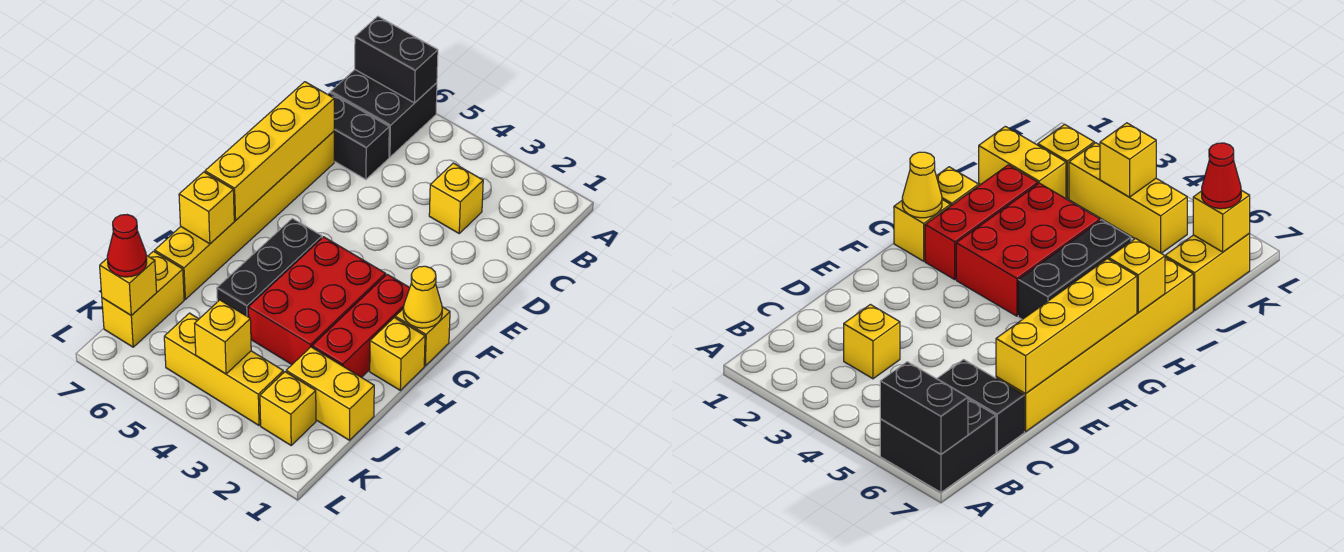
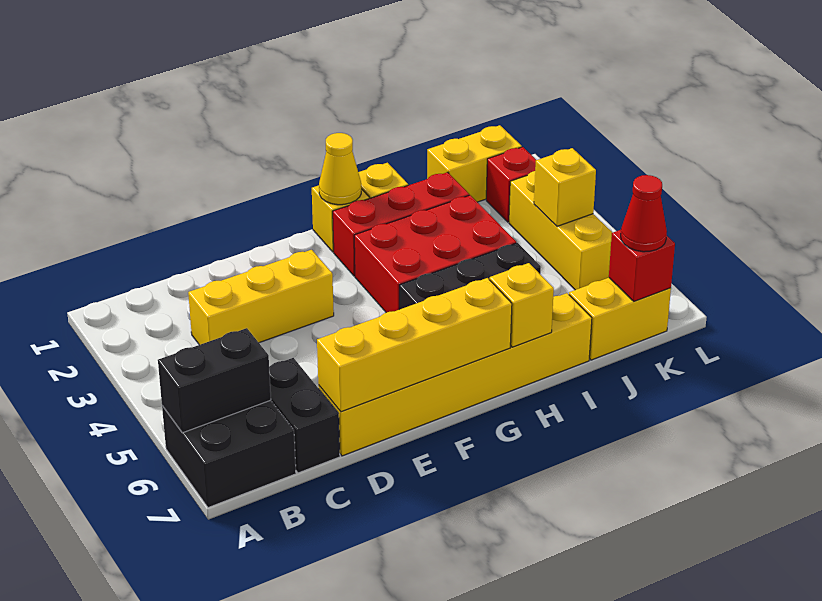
black brick A6:A7 level 2 -> black brick A6:B6 level 2
yellow brick C3 level 1 -> yellow brick C3:E3 level 1
yellow brick J1:J2 level 1 -> yellow brick J1:K1 level 1
yellow brick K2 level 1 -> red brick K2 level 1
yellow brick K7 level 2 -> red brick K7 level 2

